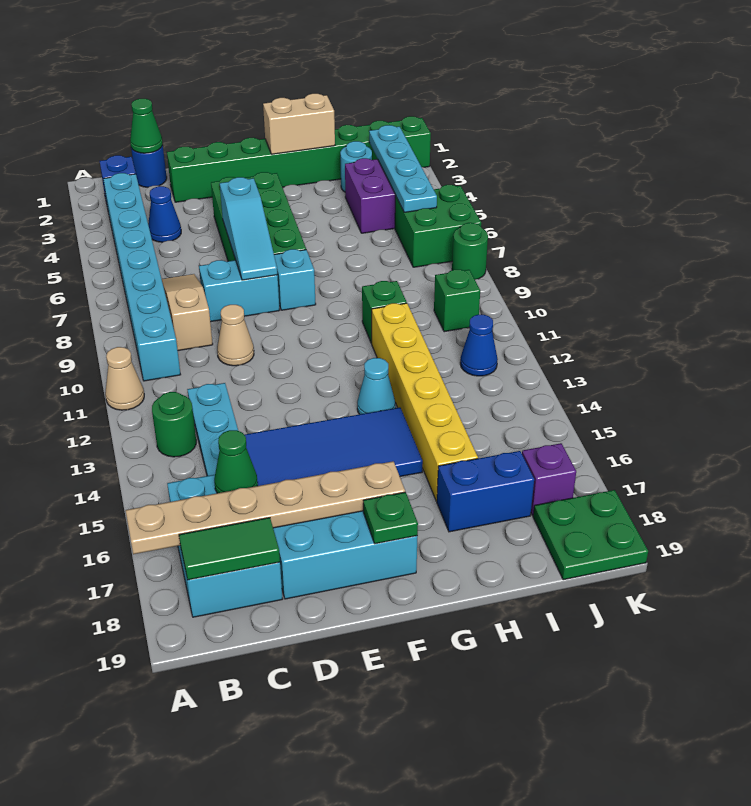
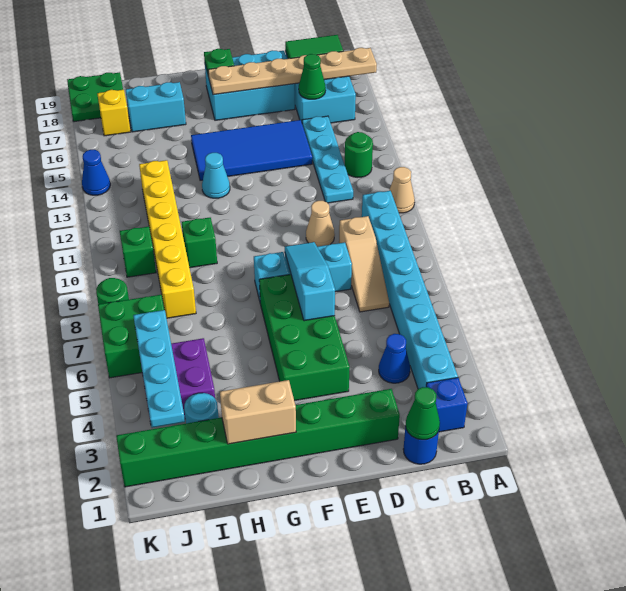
yellow brick H11:H16 level 1 -> yellow brick I8:I13 level 1
blue brick H17:I17 level 1 -> cyan brick H17:I17 level 1
blue cone J12 level 1 -> blue cone K14 level 1
purple brick J17 level 1 -> yellow brick J17 level 1

